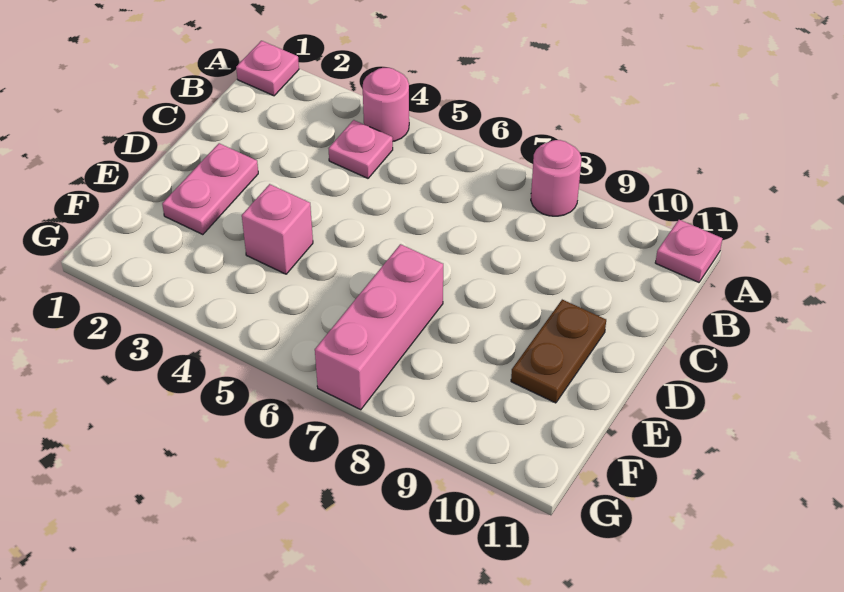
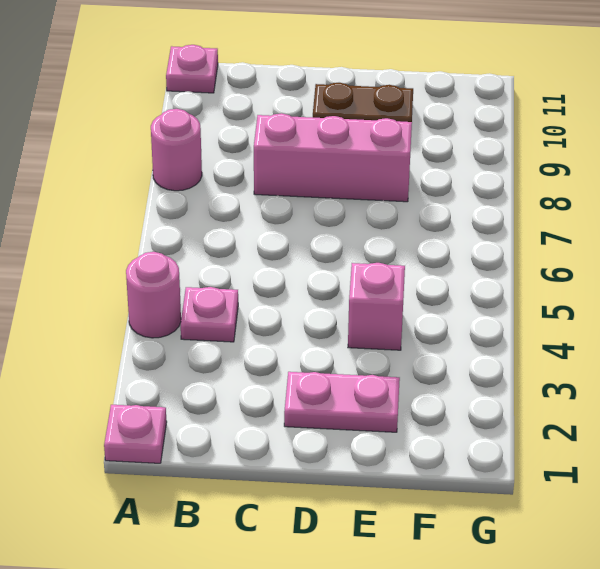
pink brick E7:G7 level 1 -> pink brick C8:E8 level 1

